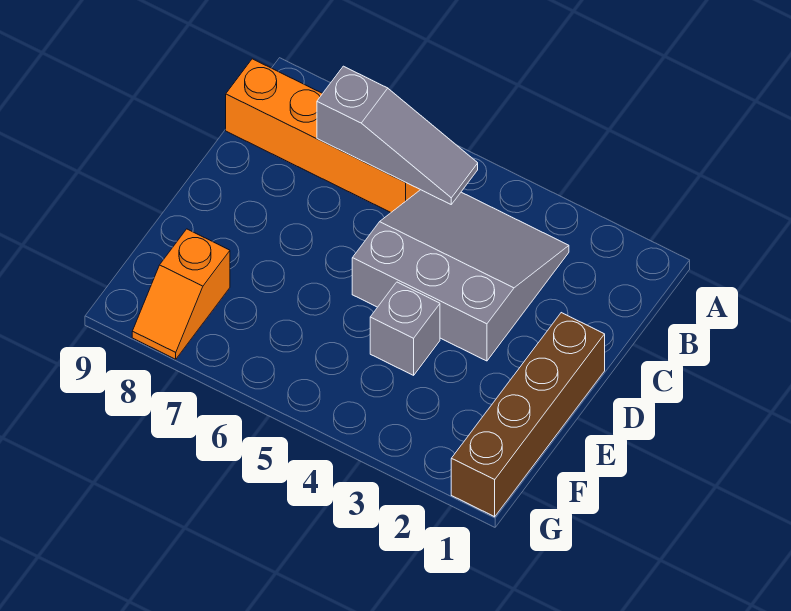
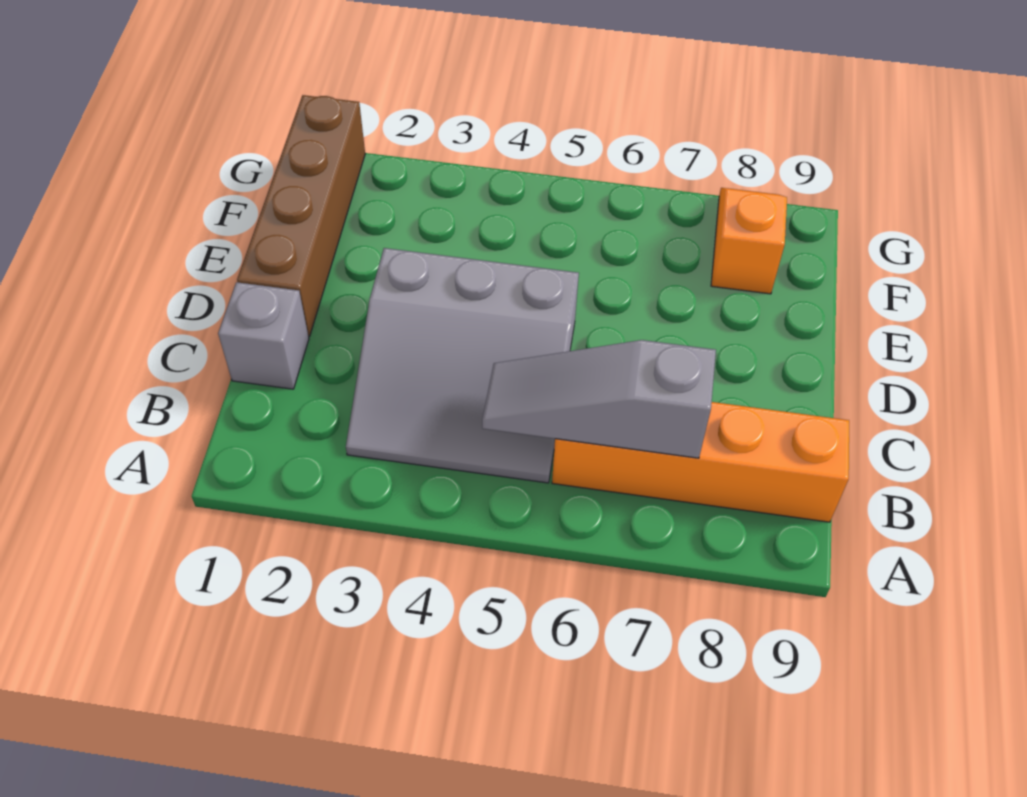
grey brick E4 level 1 -> grey brick C1 level 1

